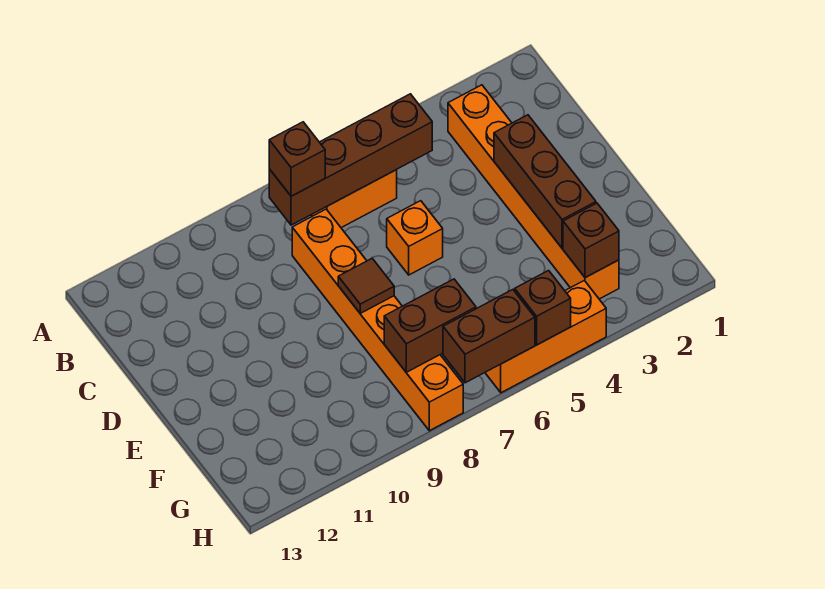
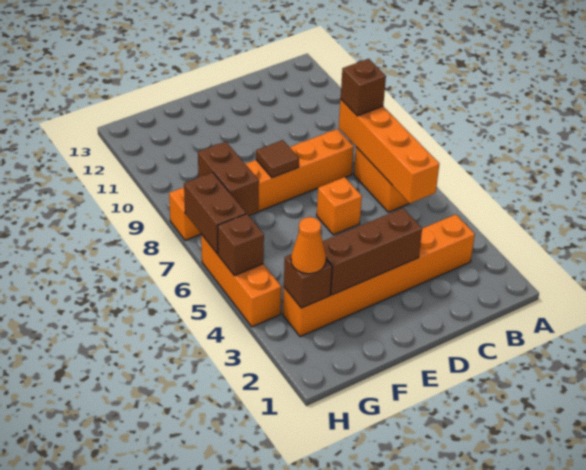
brown brick B5:B8 level 2 -> orange brick B5:B8 level 2
none -> orange cone G3 level 3

